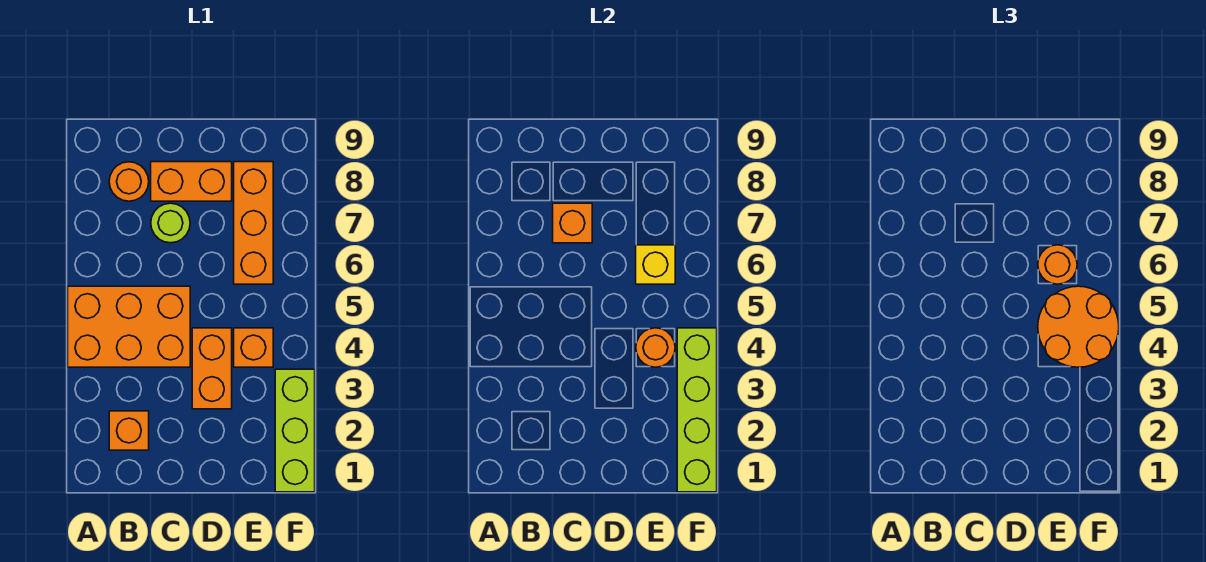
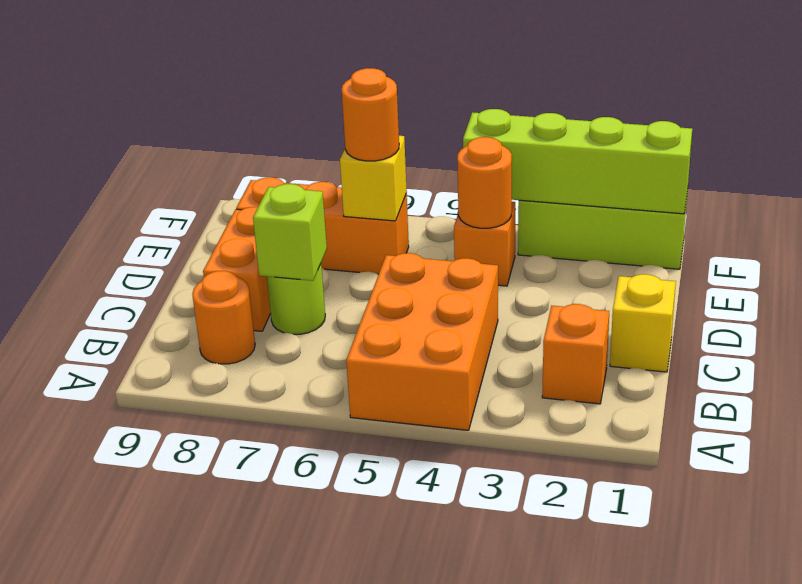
none -> yellow brick C1 level 1
orange brick C7 level 2 -> lime brick C7 level 2
orange brick D3:D4 level 1 -> none
orange round brick E4:F5 level 3 -> none

